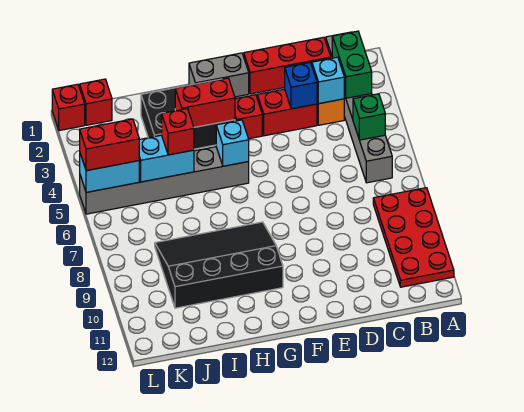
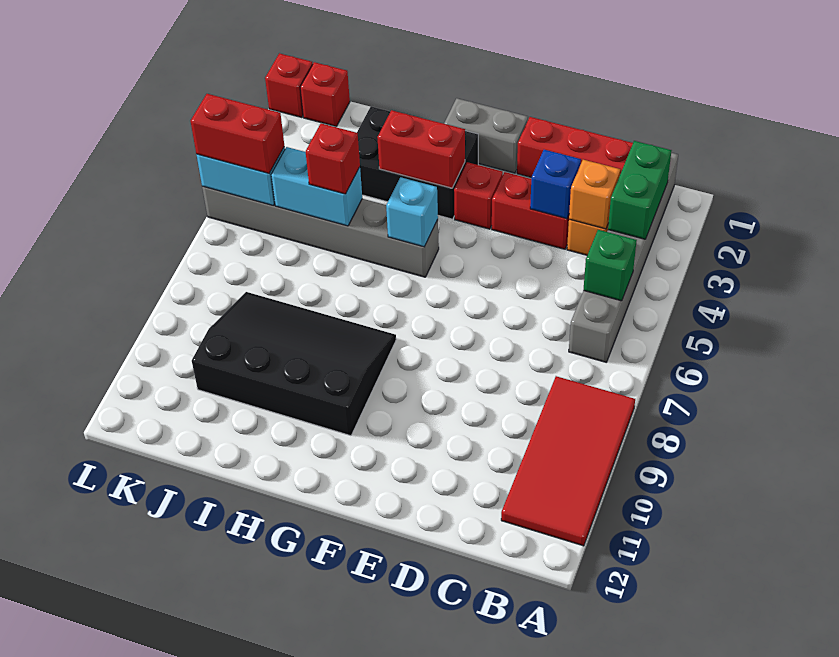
red plate A8:B11 level 1 -> red tile A8:B11 level 1
cyan brick C3 level 2 -> orange brick C3 level 2

